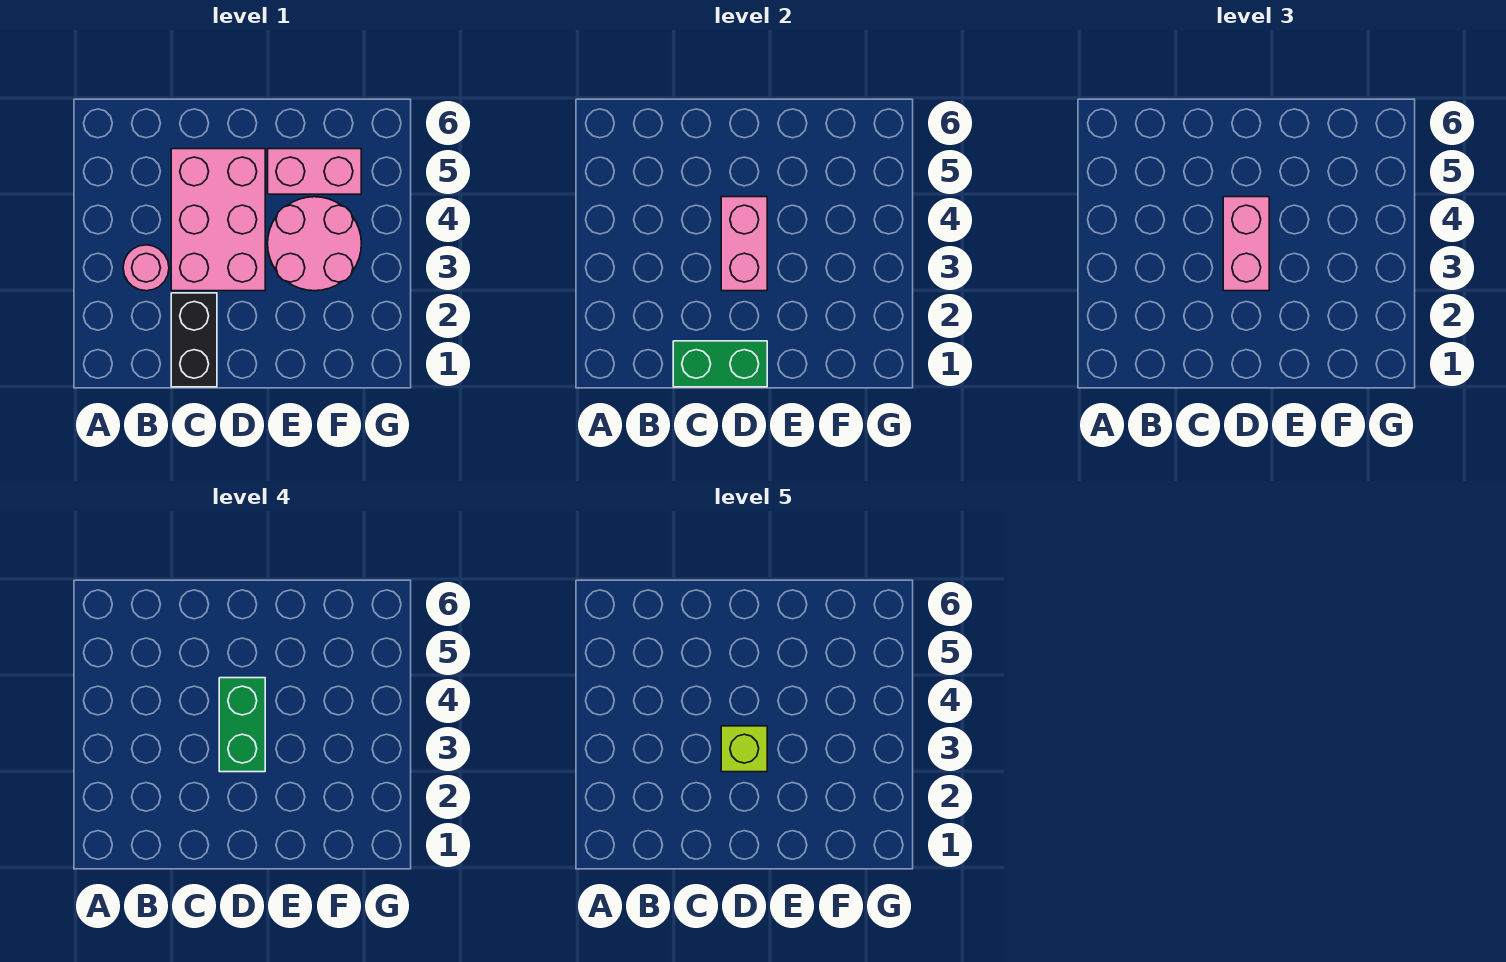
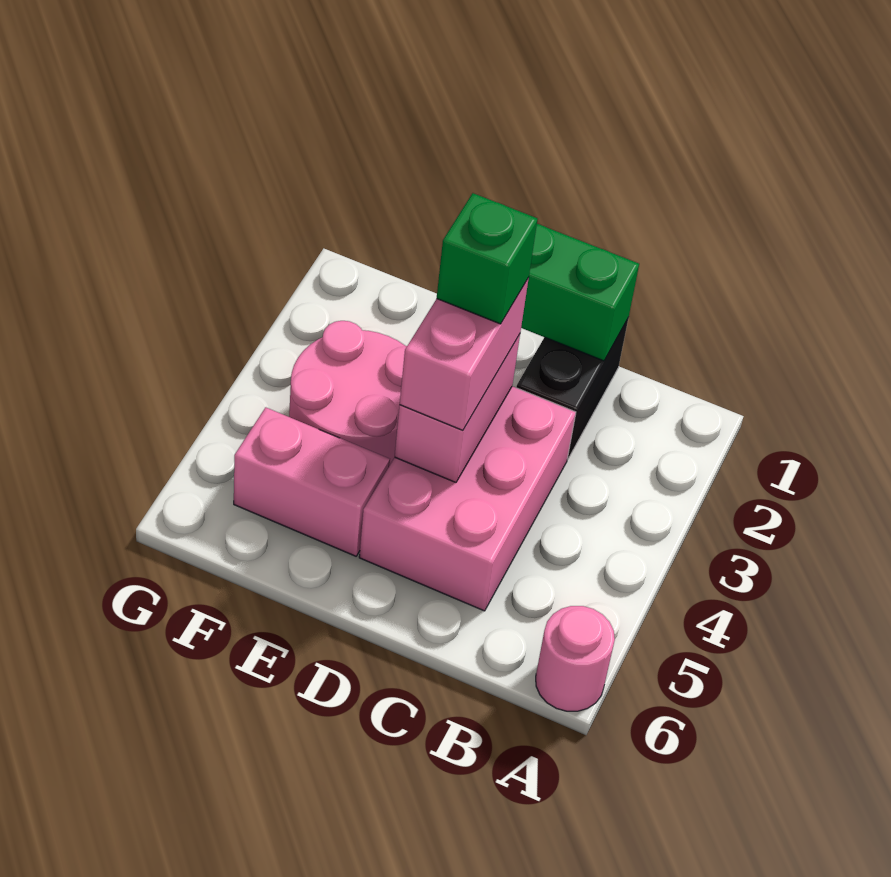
pink round brick B3 level 1 -> pink round brick A6 level 1
green brick D3:D4 level 4 -> green brick D3 level 4
lime brick D3 level 5 -> none

